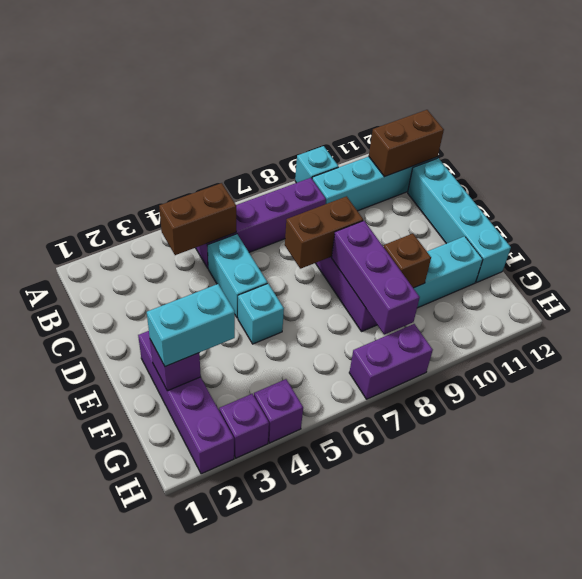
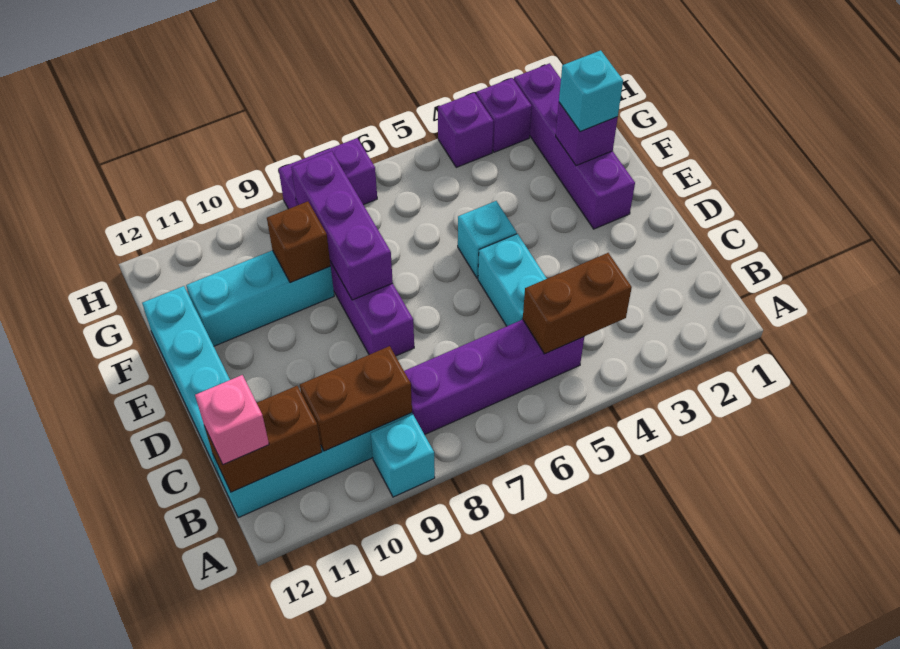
none -> pink brick B12 level 3
brown brick D7:D8 level 2 -> brown brick B9:B10 level 2
cyan brick F2:F3 level 3 -> cyan brick F2 level 3

